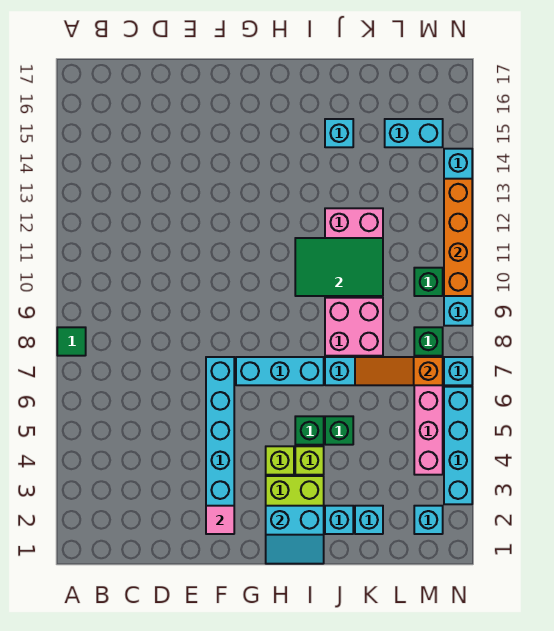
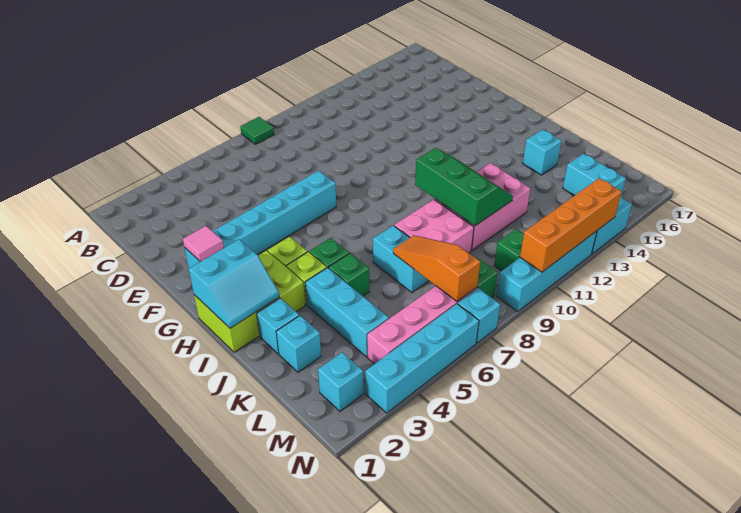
cyan brick G7:I7 level 1 -> cyan brick J4:L4 level 1
cyan slope H1:I2 level 2 top 2 -> cyan slope H1:I2 level 2 top H
green tile I10:K11 level 2 -> green slope I10:K11 level 2 top 10

